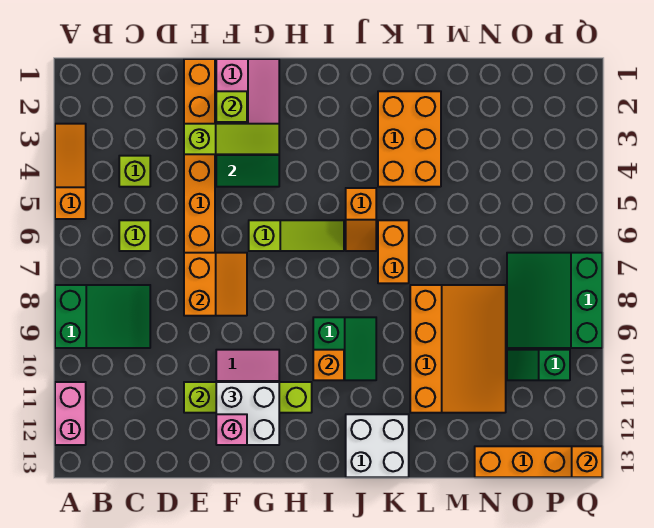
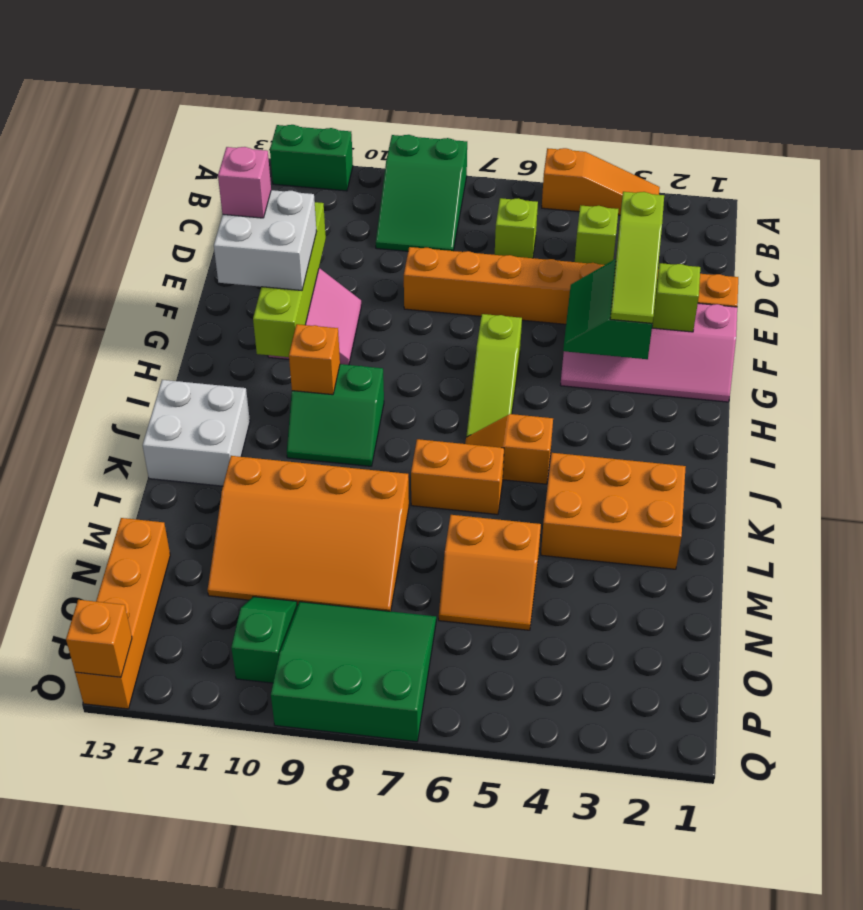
pink brick A11:A12 level 1 -> green brick A11:A12 level 1
orange slope E7:F8 level 2 top E -> orange slope M5:N6 level 1 top M

